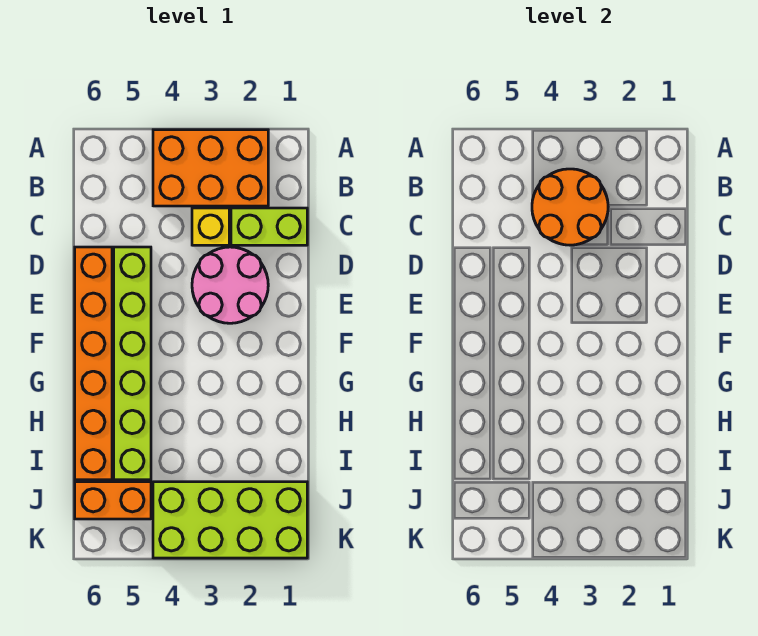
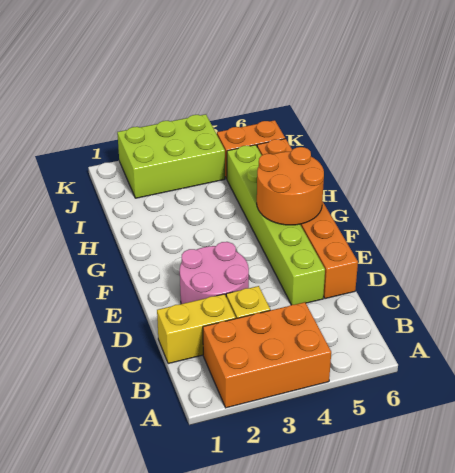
orange round brick B3:C4 level 2 -> orange round brick F5:G6 level 2
lime brick C1:C2 level 1 -> yellow brick C1:C2 level 1
lime brick J1:K4 level 1 -> lime brick J2:K4 level 1

